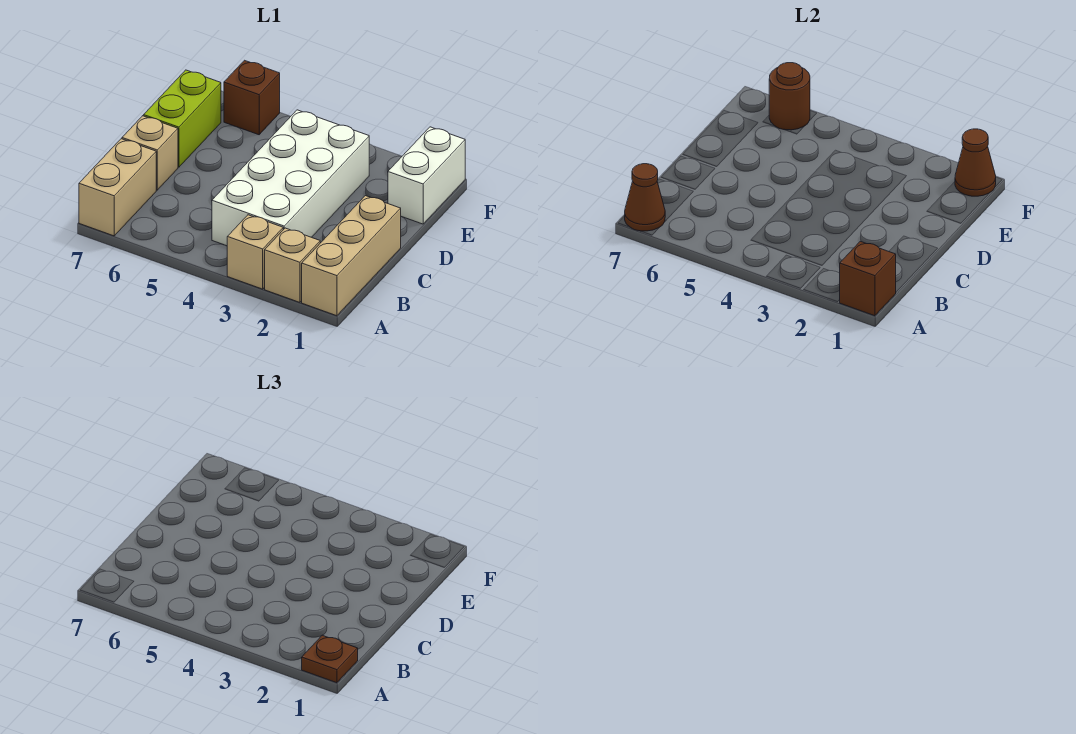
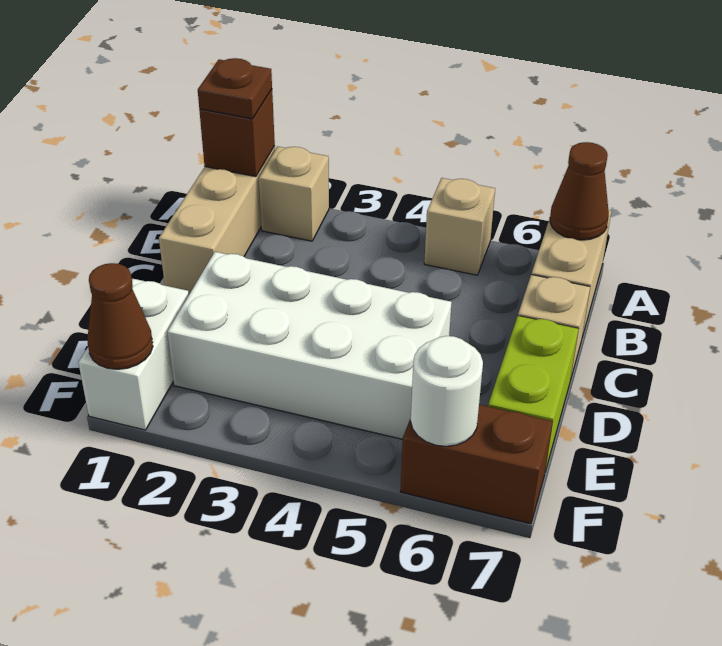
tan brick A3 level 1 -> tan brick A5 level 1
white brick B3:E4 level 1 -> white brick D2:E5 level 1
brown brick F6 level 1 -> brown brick F6:F7 level 1
brown round brick F6 level 2 -> white round brick F6 level 2

